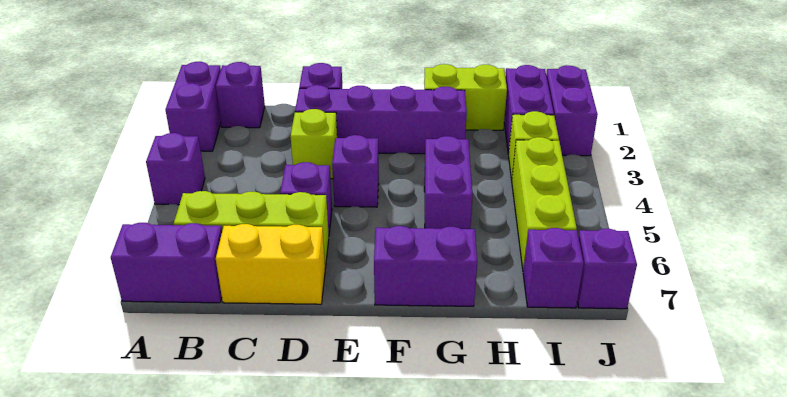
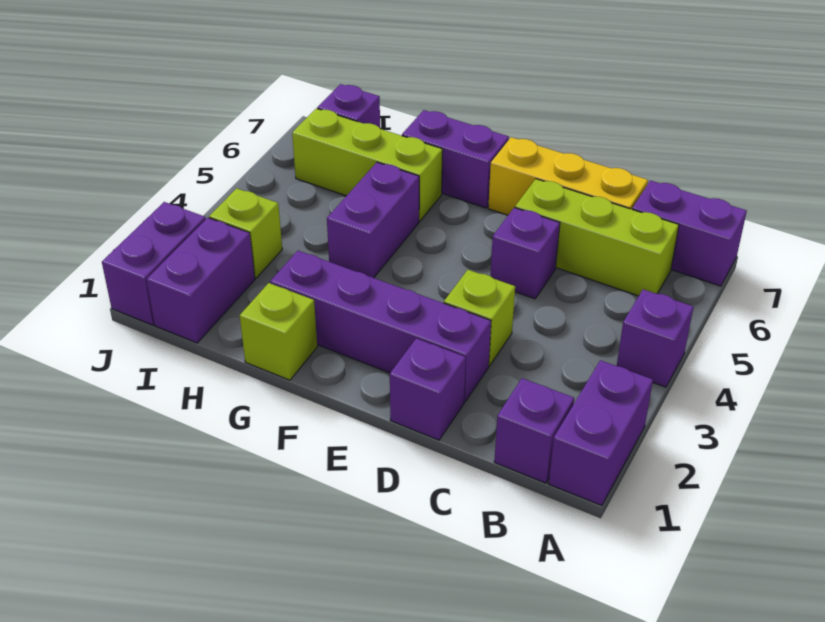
yellow brick C7:D7 level 1 -> yellow brick C7:E7 level 1
purple brick E4 level 1 -> none
lime brick G1:H1 level 1 -> lime brick G1 level 1
lime brick I4:I6 level 1 -> lime brick G6:I6 level 1
purple brick J7 level 1 -> none

